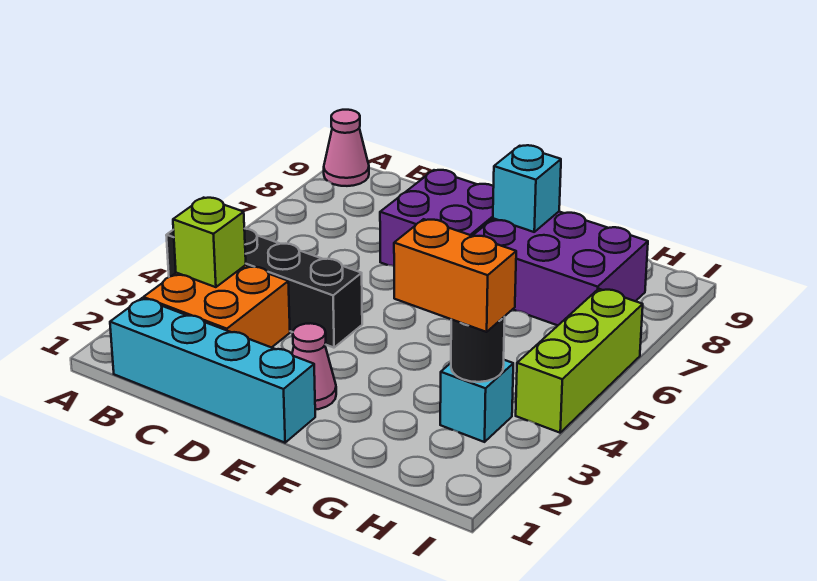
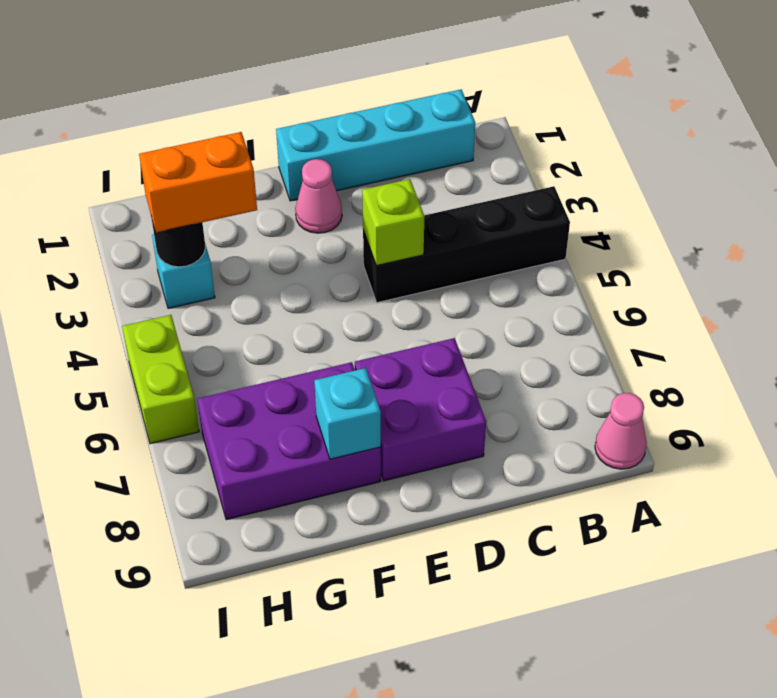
orange brick B2:C3 level 1 -> none
lime brick B3 level 2 -> lime brick D4 level 2
lime brick I4:I6 level 1 -> lime brick I5:I6 level 1

